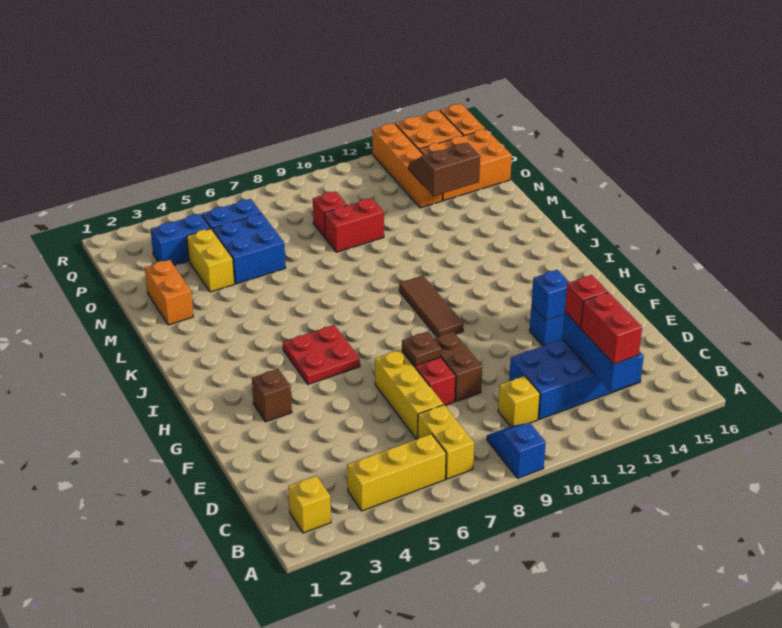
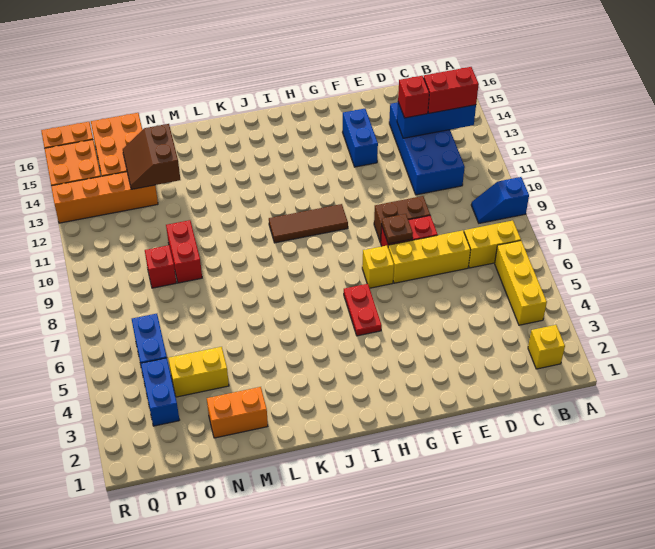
yellow brick C10 level 1 -> yellow brick G7 level 1
blue brick F13 level 2 -> none
brown brick G3 level 1 -> none
red plate H5:I6 level 1 -> red plate H5:H6 level 1
blue brick N5:O6 level 1 -> none

